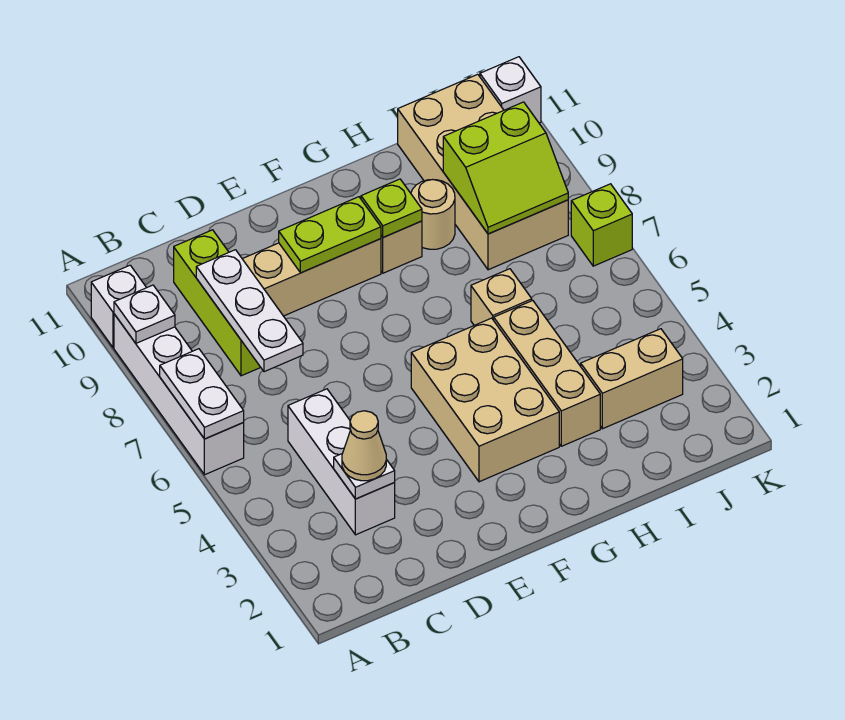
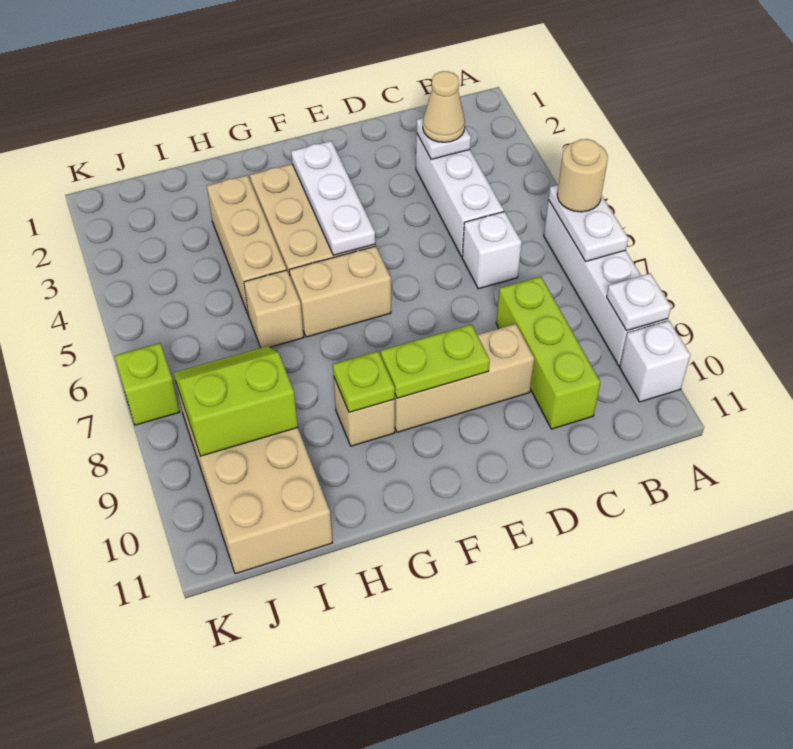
white plate C7:C9 level 2 -> white plate F3:F5 level 2
tan round brick H9 level 1 -> tan round brick A6 level 3
tan brick I3:J3 level 1 -> tan brick F6:G6 level 1
white brick K11 level 1 -> white brick C6 level 1

